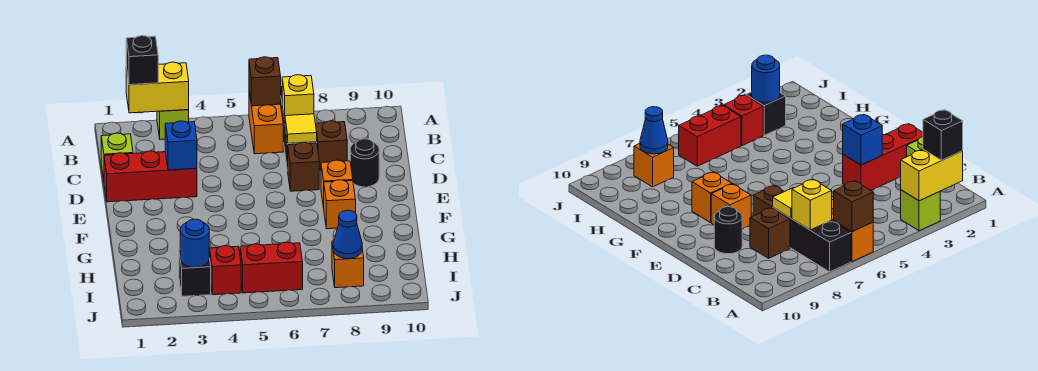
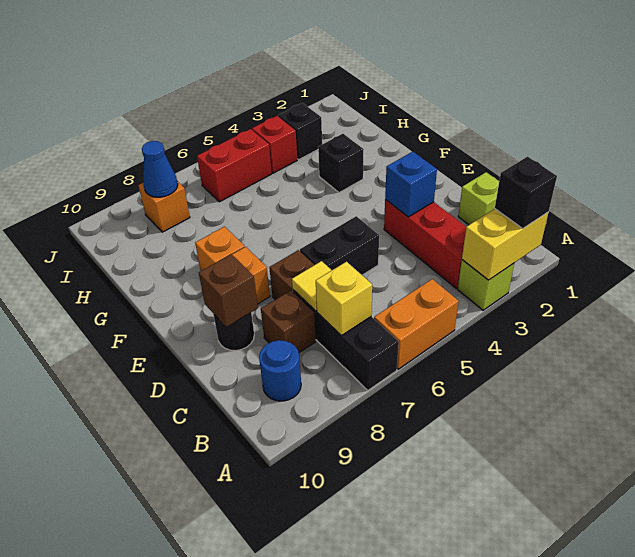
orange brick A6:B6 level 1 -> orange brick A5:A6 level 1
brown brick A6 level 2 -> brown brick D9 level 2
red brick D1:D3 level 1 -> red brick B3:D3 level 1
none -> black brick D5:D6 level 1
none -> black brick G3 level 1
blue round brick I3 level 2 -> blue round brick B9 level 1

